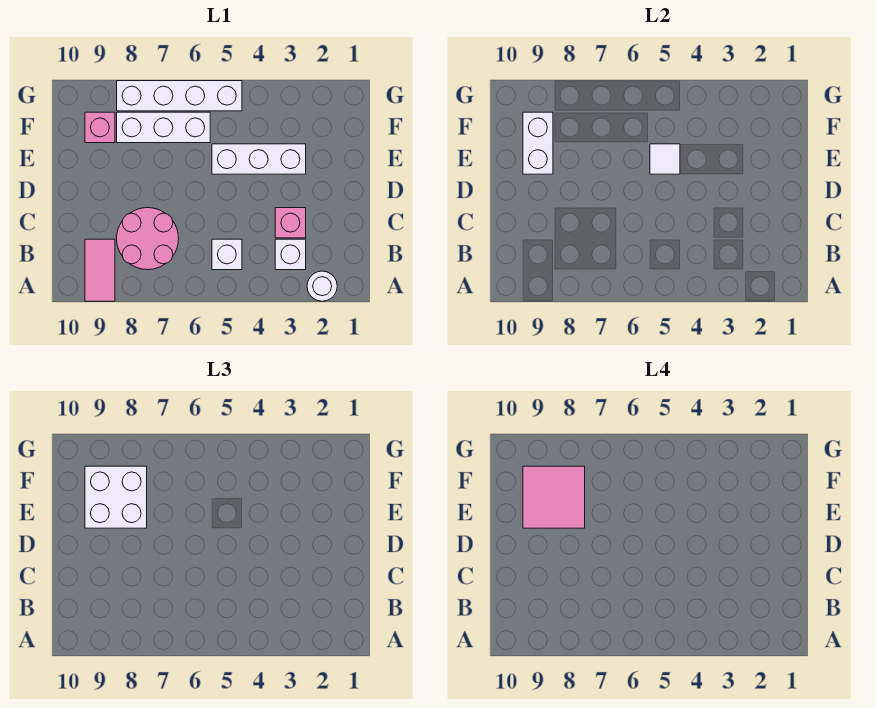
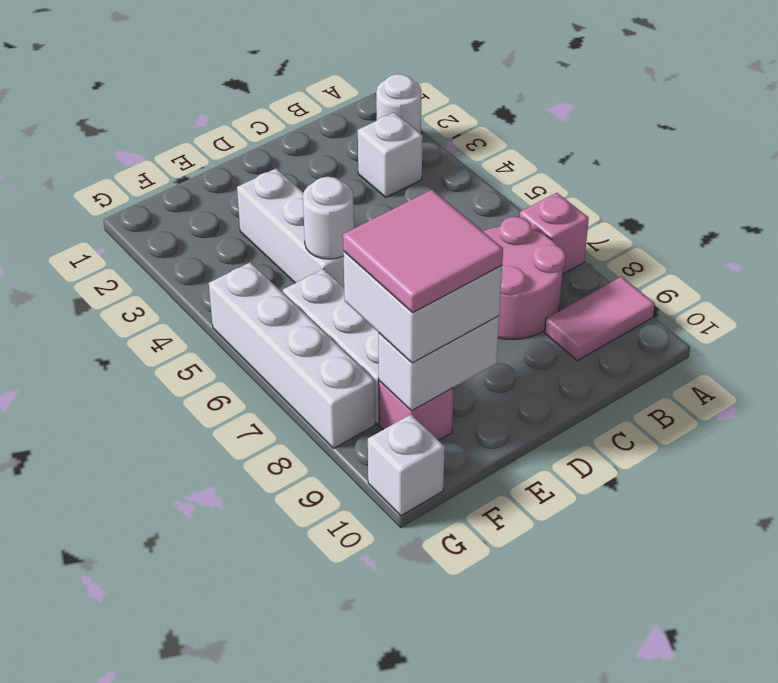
white brick B5 level 1 -> white brick G10 level 1
pink brick C3 level 1 -> pink brick A7 level 1
white tile E5 level 2 -> white round brick E5 level 2

